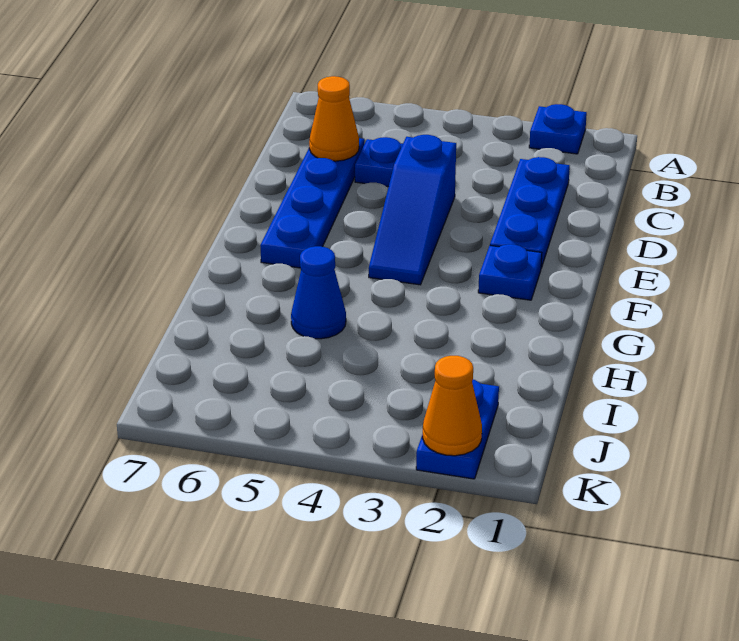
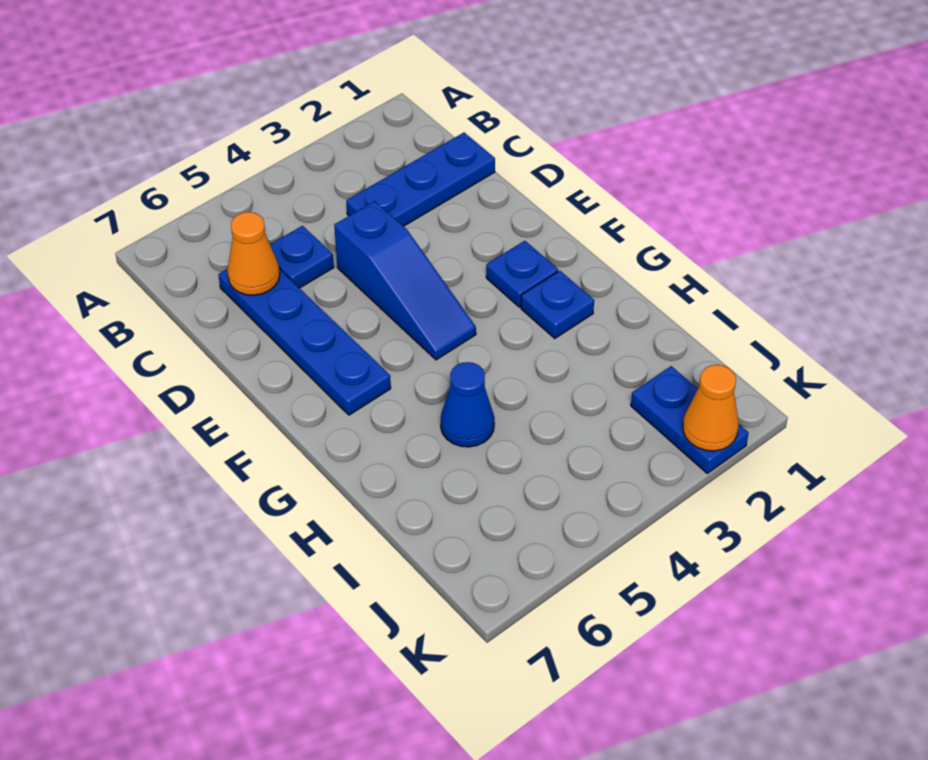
blue plate A2 level 1 -> blue plate G2 level 1
blue plate C2:E2 level 1 -> blue plate C1:C3 level 1

